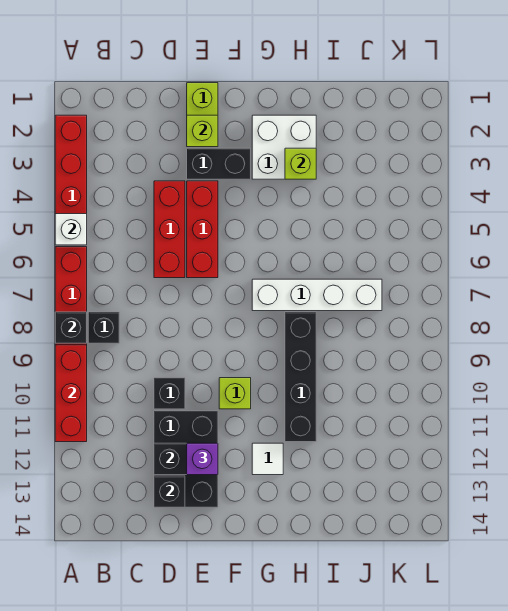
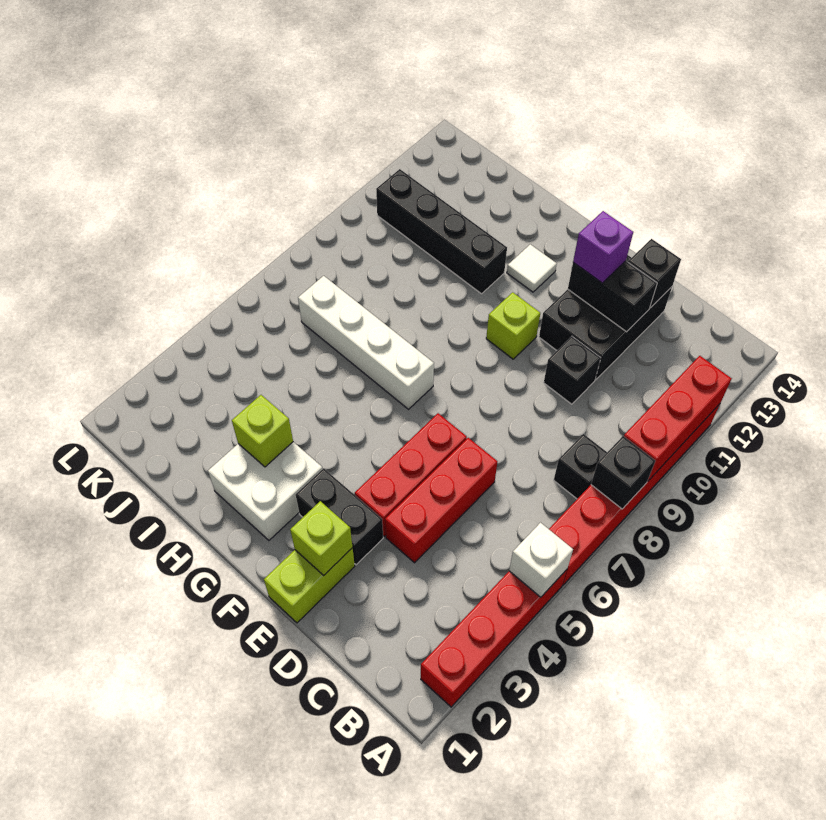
black brick H8:H11 level 1 -> black brick H11:K11 level 1

